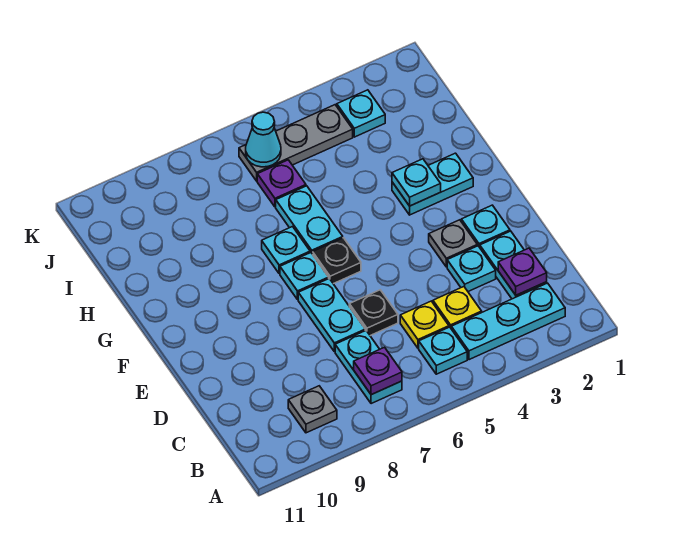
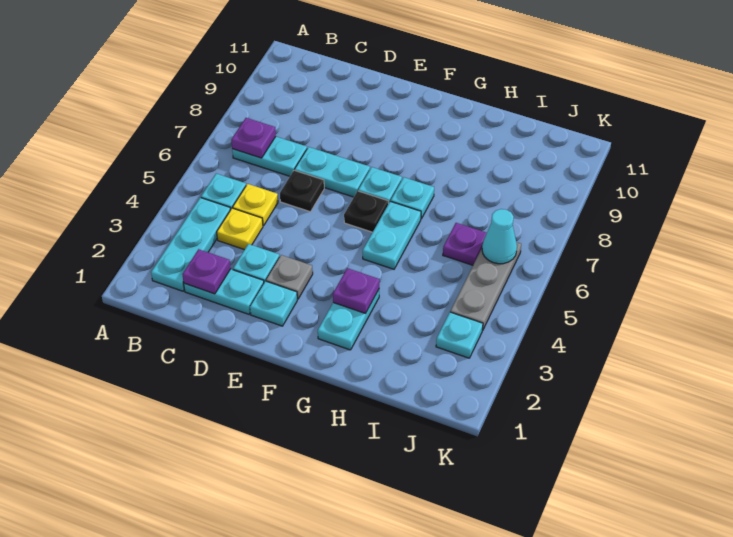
grey plate B9 level 1 -> none
cyan plate G3 level 2 -> purple plate G3 level 2
cyan plate G6:H6 level 1 -> cyan plate G5:G6 level 1

